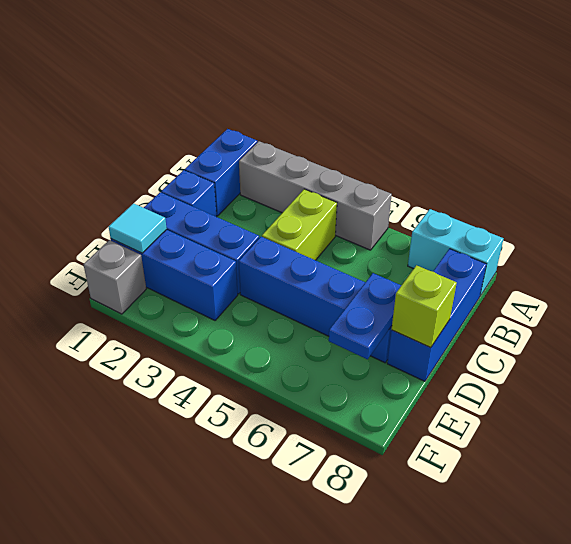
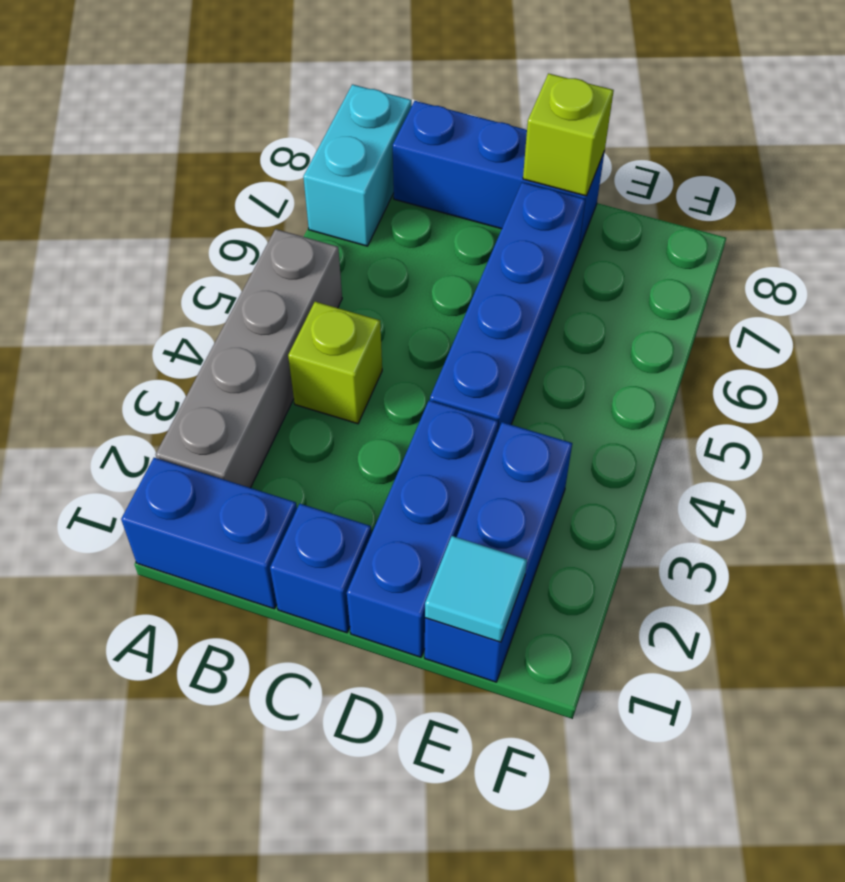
lime brick B4:C4 level 1 -> lime brick B4 level 1
blue plate D7:E7 level 2 -> none
grey brick F1 level 1 -> none

